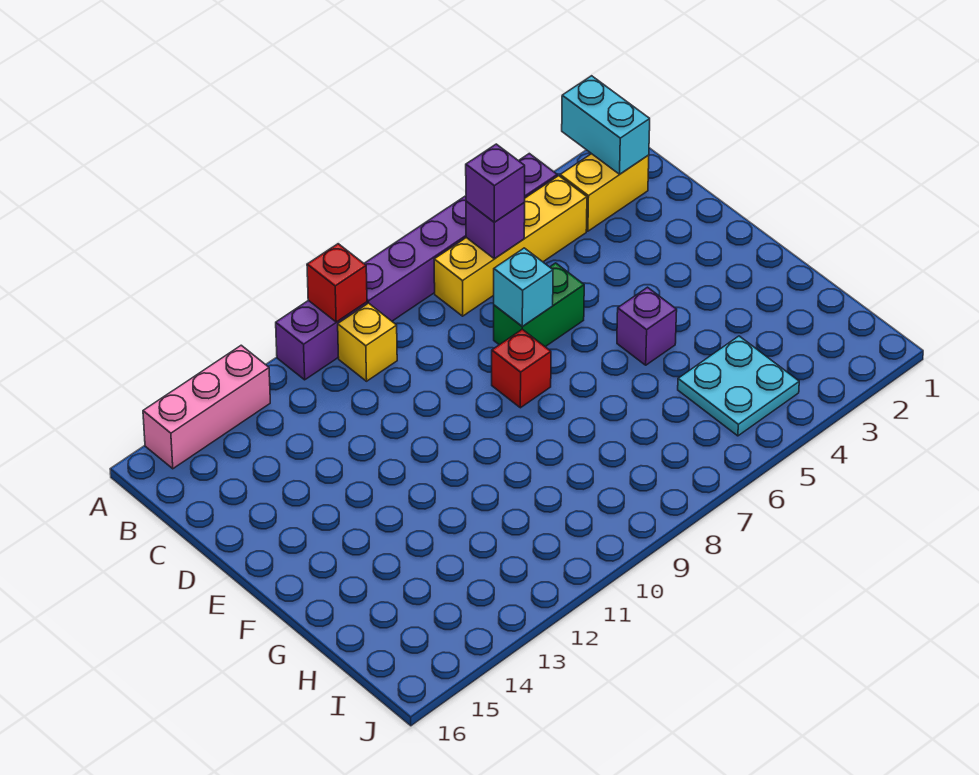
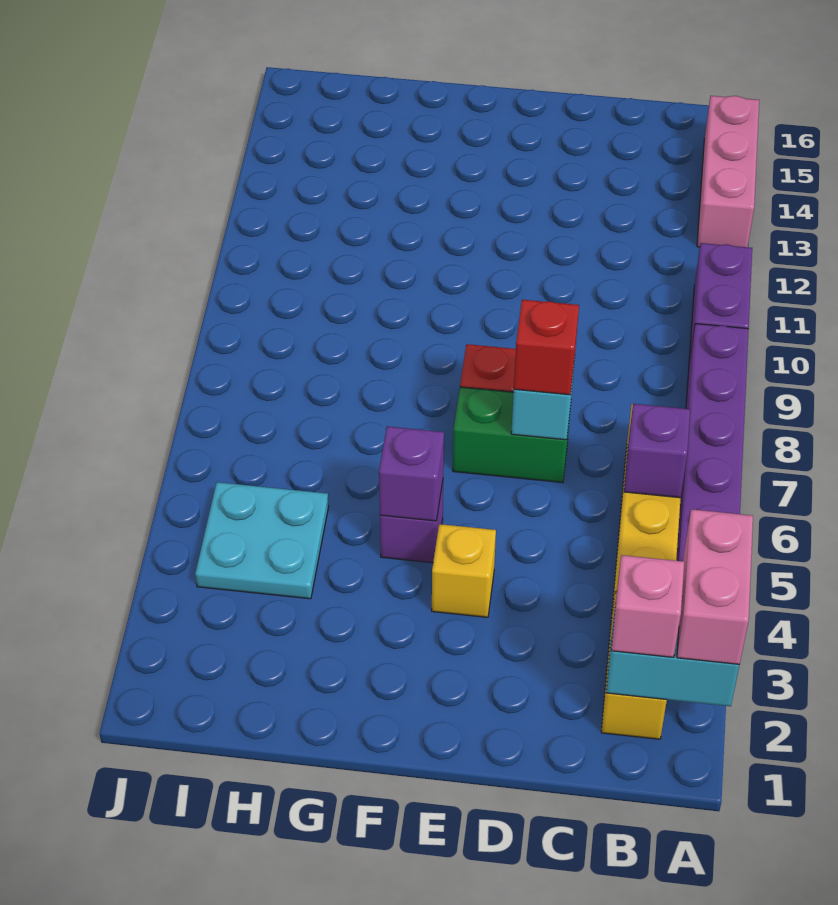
none -> pink brick A2:A3 level 3
red brick A10 level 2 -> red brick D7 level 3
none -> pink brick B2 level 3
purple brick B6 level 3 -> purple brick F5 level 2
yellow brick B10 level 1 -> yellow brick E4 level 1
green brick D6:D7 level 1 -> green brick D7:E7 level 1

